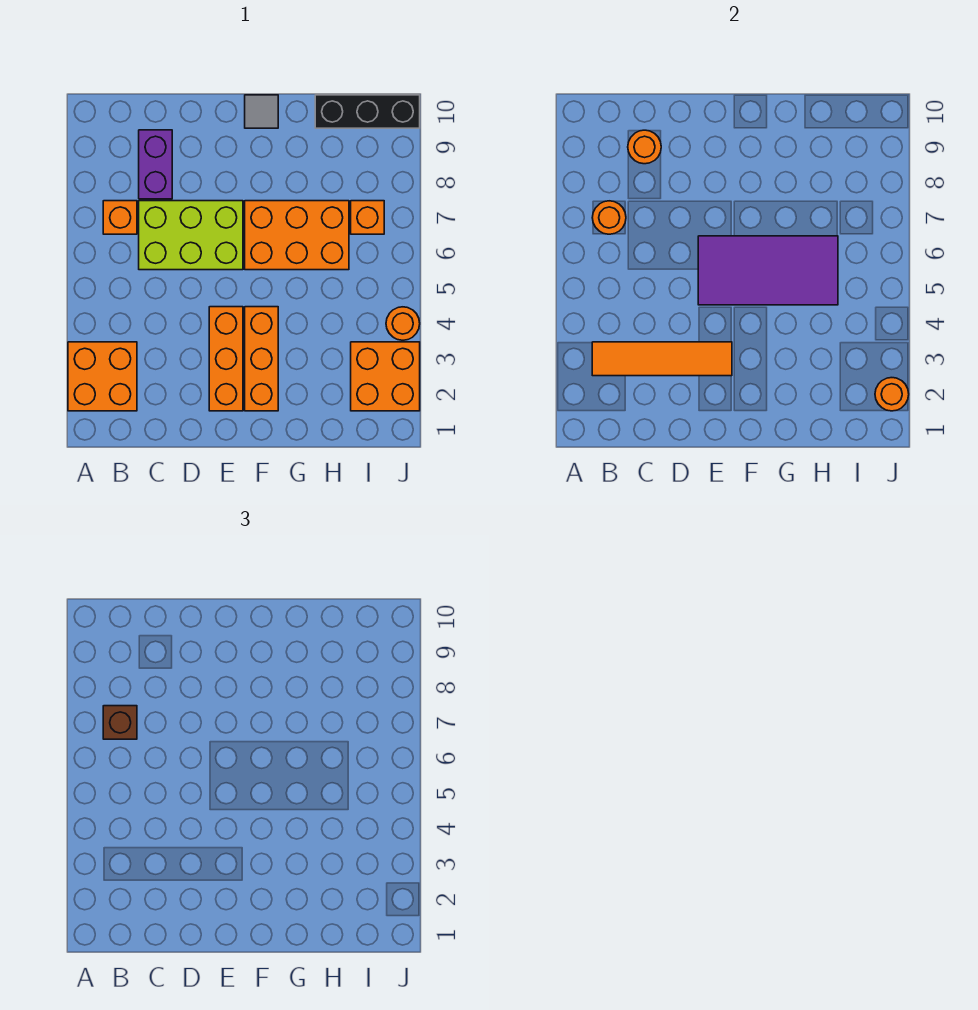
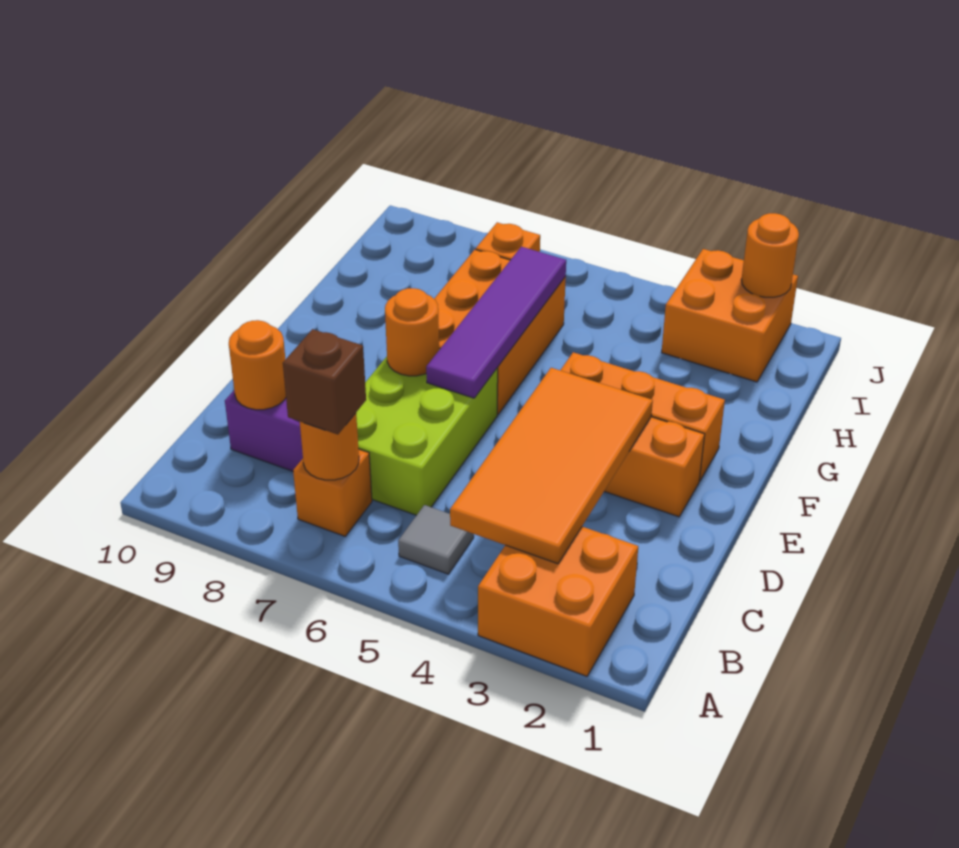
orange tile B3:E3 level 2 -> orange tile B3:E4 level 2
purple tile E5:H6 level 2 -> purple tile E6:H6 level 2
grey tile F10 level 1 -> grey tile B5 level 1
black brick H10:J10 level 1 -> none
orange round brick J4 level 1 -> orange round brick E7 level 2

